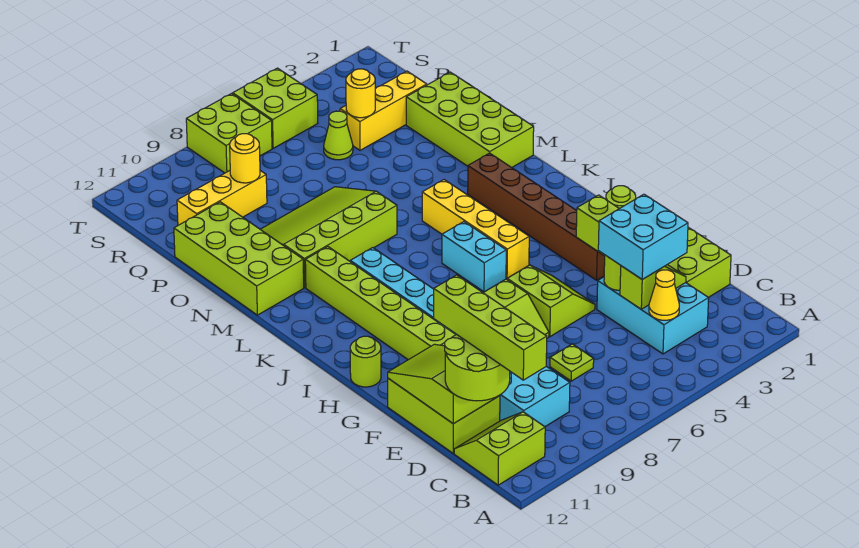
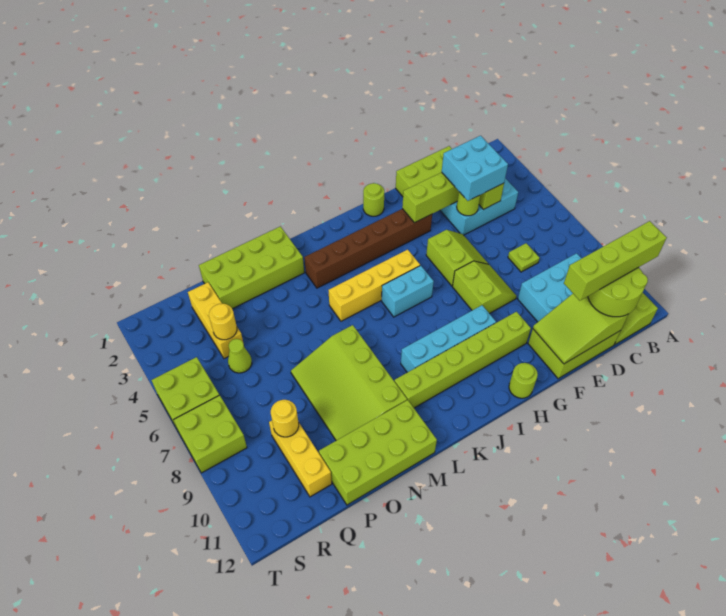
yellow cone C4 level 2 -> none
lime slope F5:G6 level 1 top 6 -> lime slope F5:G6 level 1 top G

